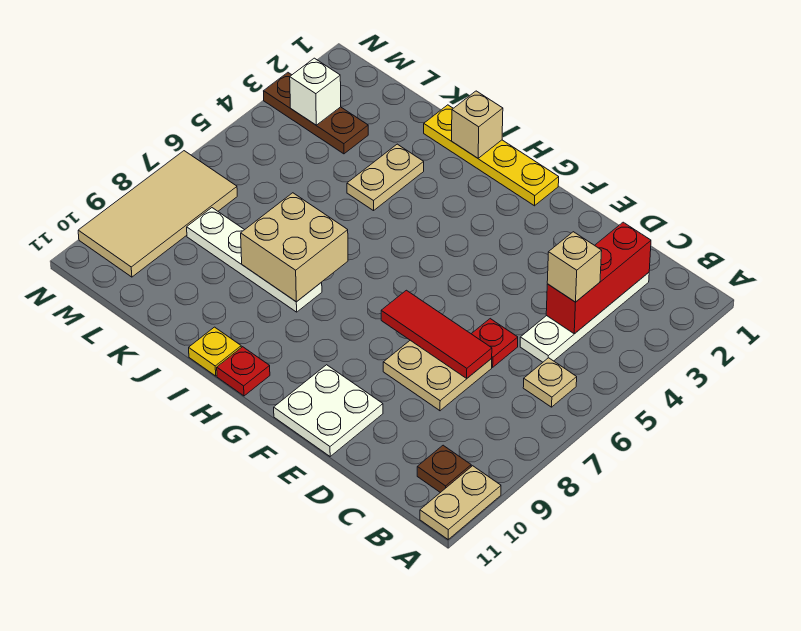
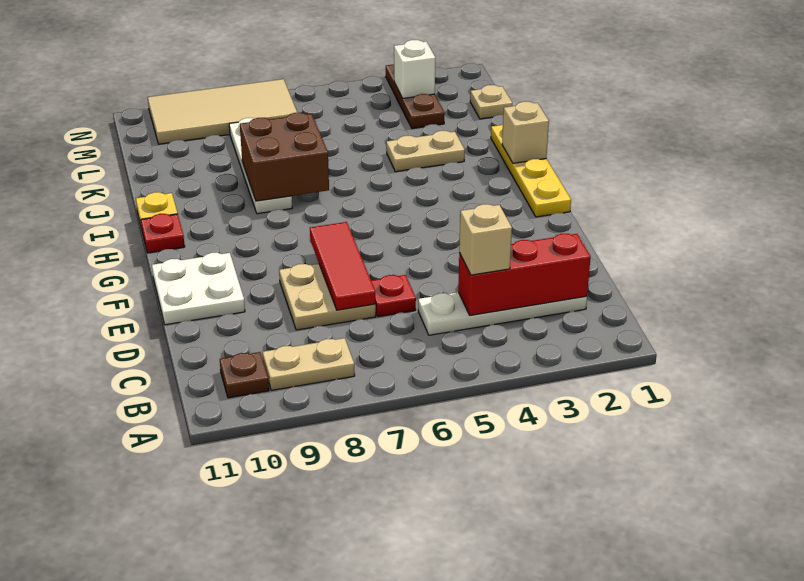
tan plate A10:A11 level 1 -> tan plate B8:B9 level 1
tan plate B6 level 1 -> tan plate L1 level 1
tan brick I7:J8 level 2 -> brown brick I7:J8 level 2

